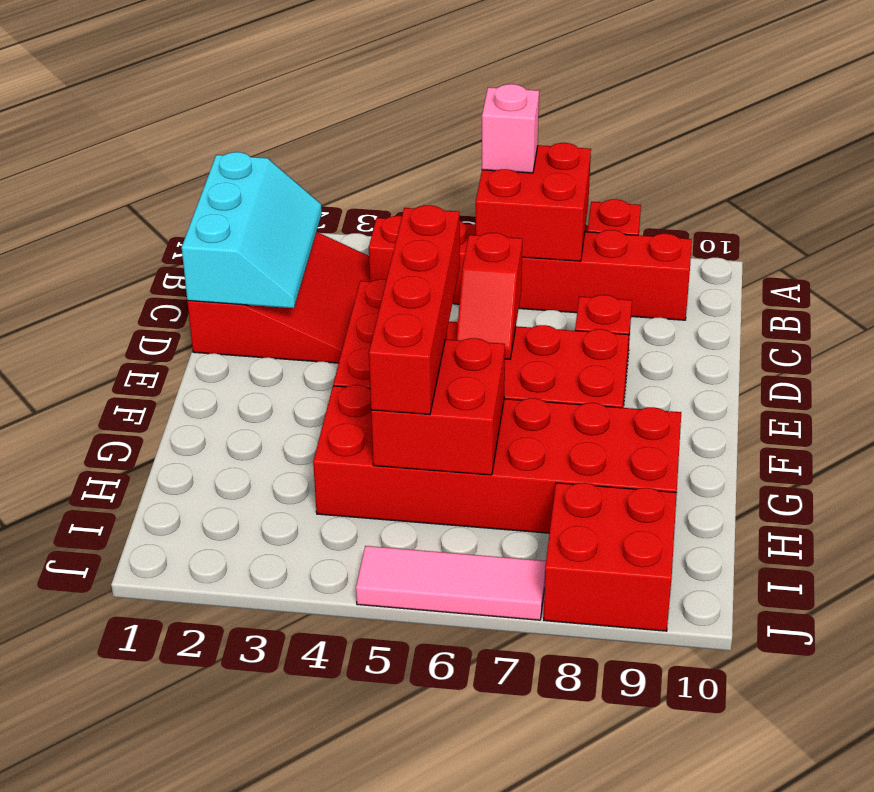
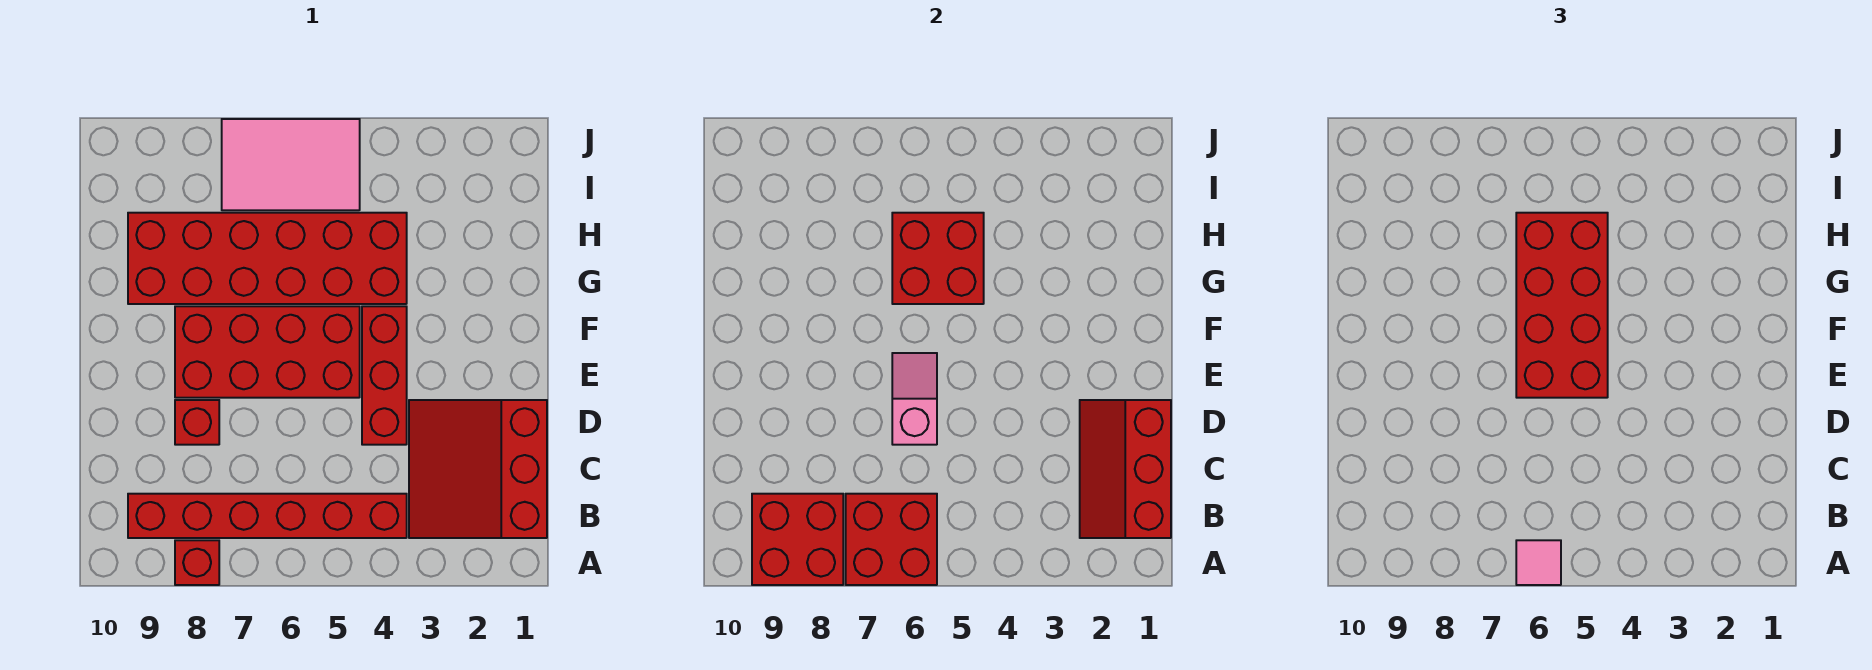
pink brick A6 level 3 -> pink tile A6 level 3
cyan slope B1:D2 level 2 top 1 -> red slope B1:D2 level 2 top 1
red slope D6:E6 level 2 top D -> pink slope D6:E6 level 2 top D
red brick E5:H5 level 3 -> red brick E5:H6 level 3
red brick I8:J9 level 1 -> red brick A8:B9 level 2
pink tile J5:J7 level 1 -> pink tile I5:J7 level 1

